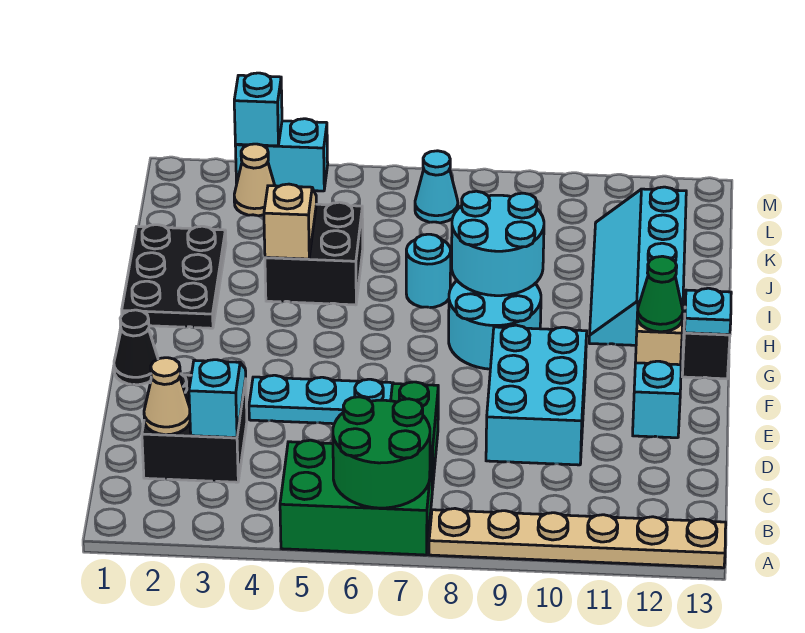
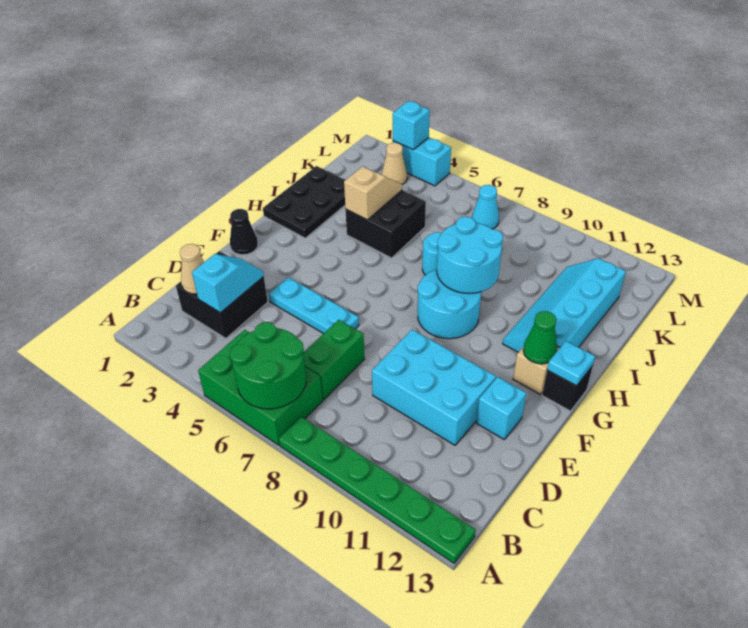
tan plate A8:A13 level 1 -> green plate A8:A13 level 1
cyan brick D9:F10 level 1 -> cyan brick D9:E11 level 1

